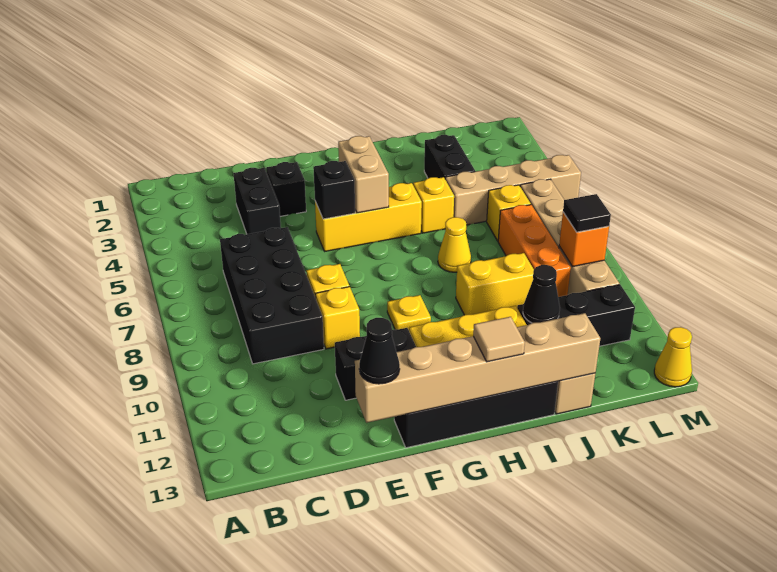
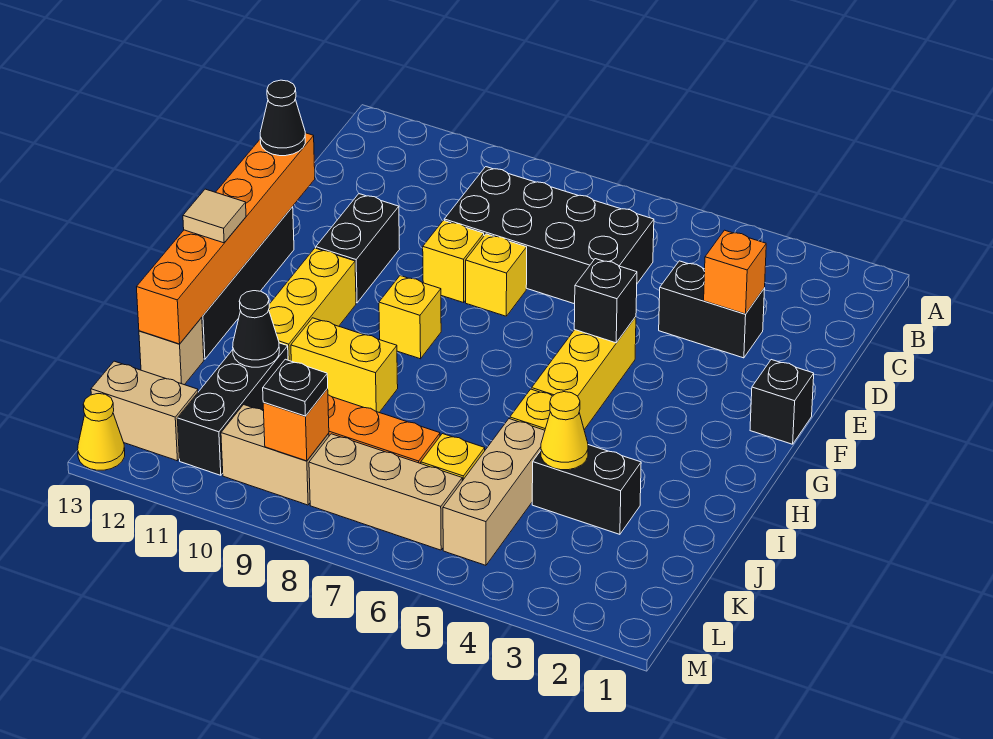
none -> orange brick D3 level 2
black brick E3 level 1 -> black brick F1 level 1
tan brick E13:J13 level 2 -> orange brick E13:J13 level 2
tan brick G4:G5 level 2 -> tan brick L12:L13 level 1
yellow plate G9 level 1 -> yellow brick G9 level 1
yellow cone I7 level 1 -> yellow cone J4 level 2
yellow brick I9:J9 level 1 -> yellow brick I9:I10 level 1
tan brick J5:M5 level 1 -> tan brick J5:L5 level 1
black tile L9 level 3 -> black plate L9 level 3

